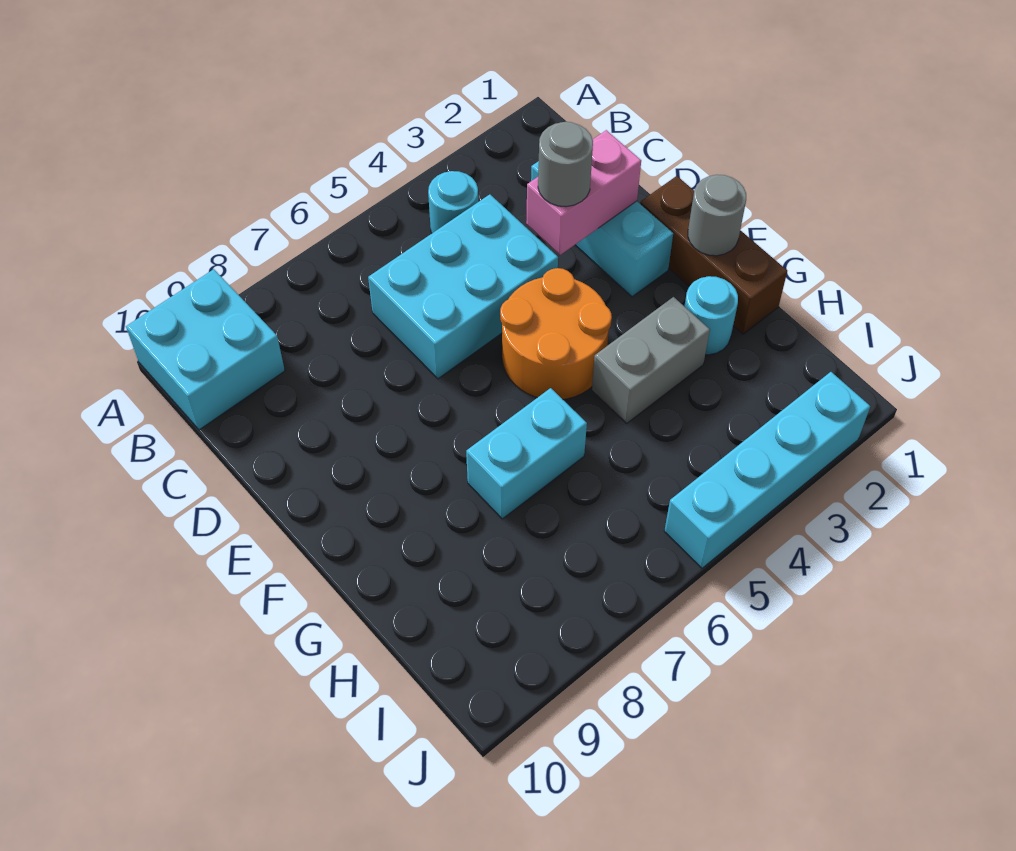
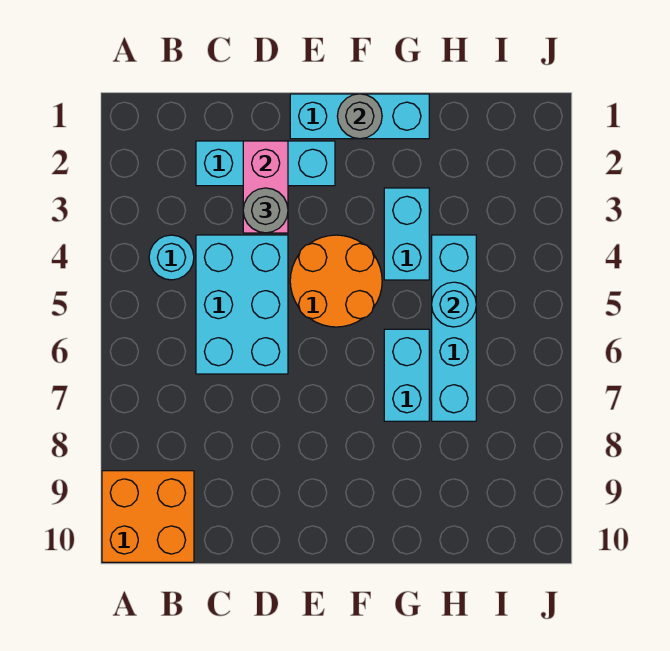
cyan brick A9:B10 level 1 -> orange brick A9:B10 level 1
brown brick E1:G1 level 1 -> cyan brick E1:G1 level 1
cyan round brick G2 level 1 -> cyan round brick H5 level 2
grey brick G3:G4 level 1 -> cyan brick G3:G4 level 1
cyan brick J2:J5 level 1 -> cyan brick H4:H7 level 1

